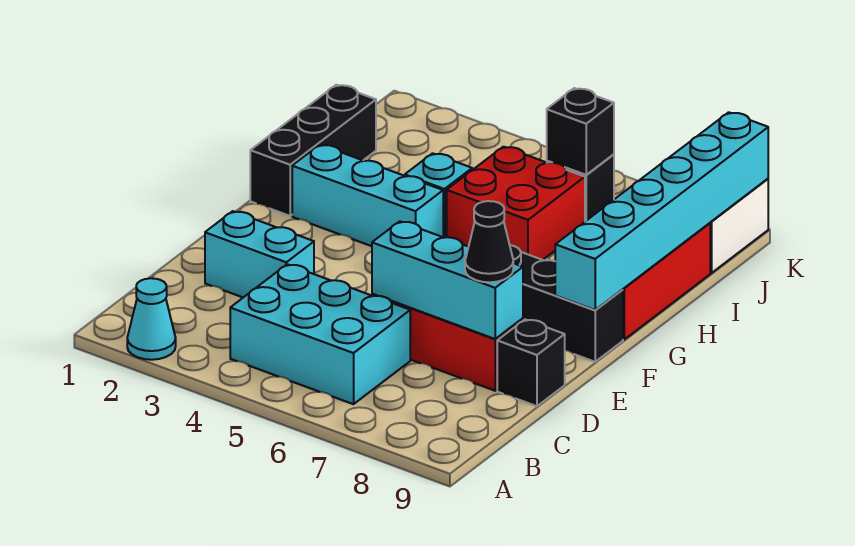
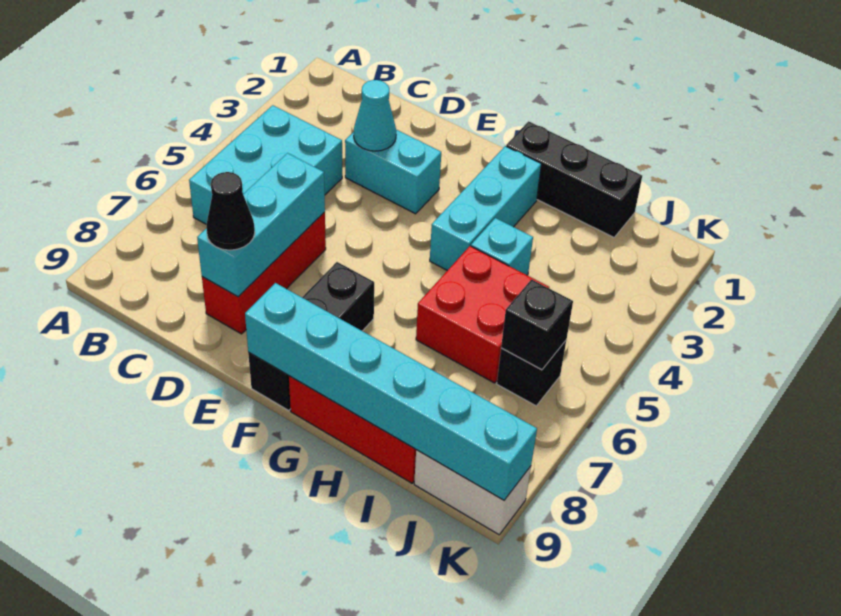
cyan cone A2 level 1 -> cyan cone D3 level 2
cyan brick D2:D3 level 1 -> cyan brick D3:E3 level 1
black brick D9 level 1 -> none

